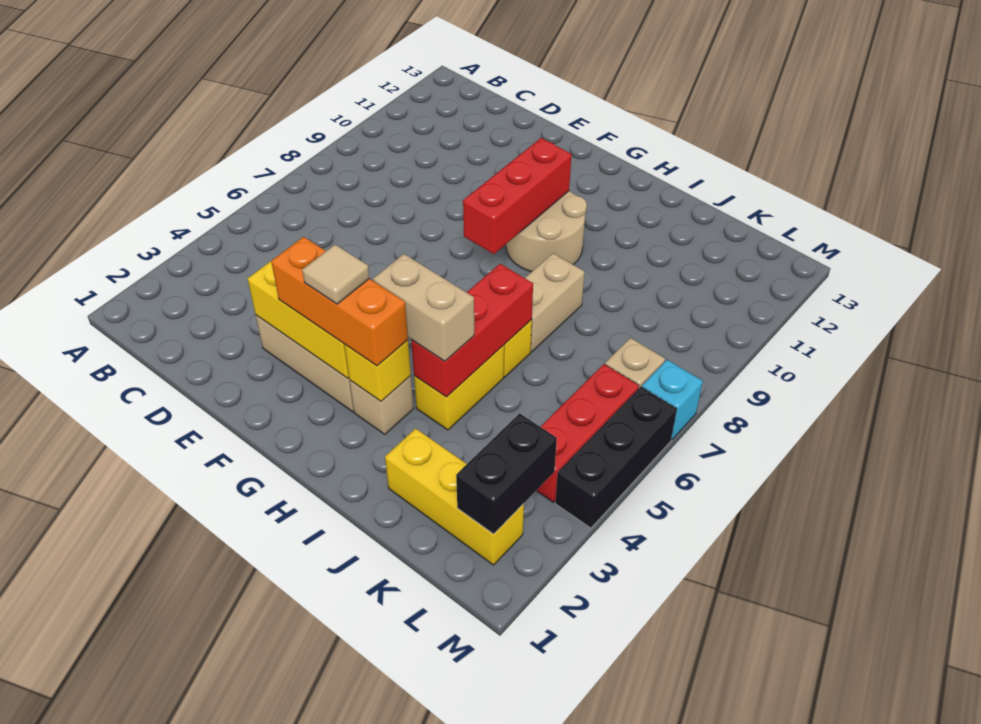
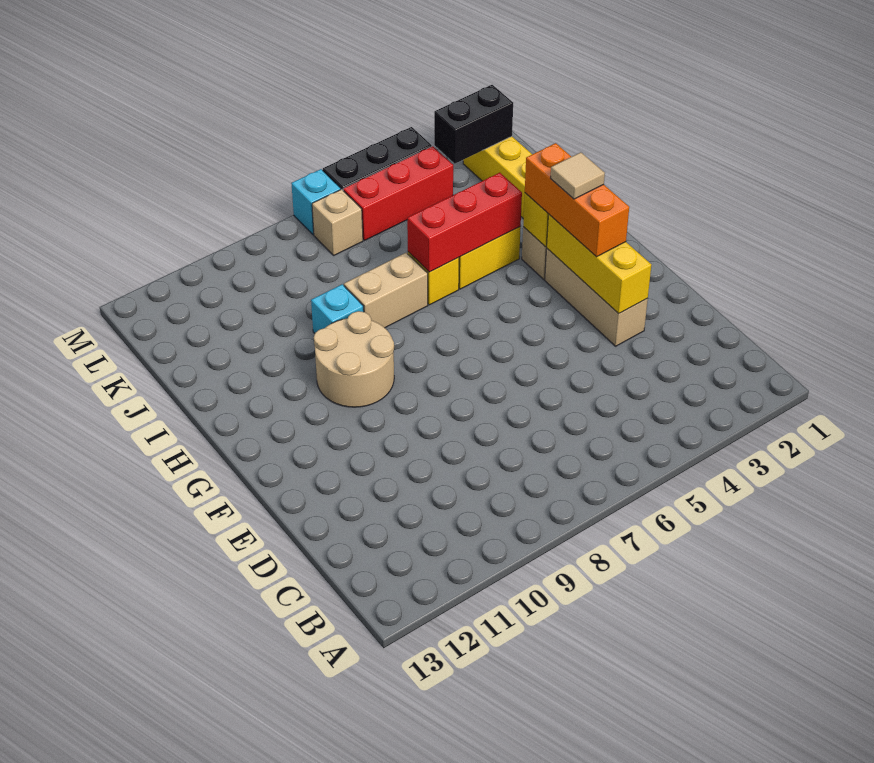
red brick G8:G10 level 2 -> none
tan brick H4:I4 level 3 -> none
none -> cyan brick I9 level 1

